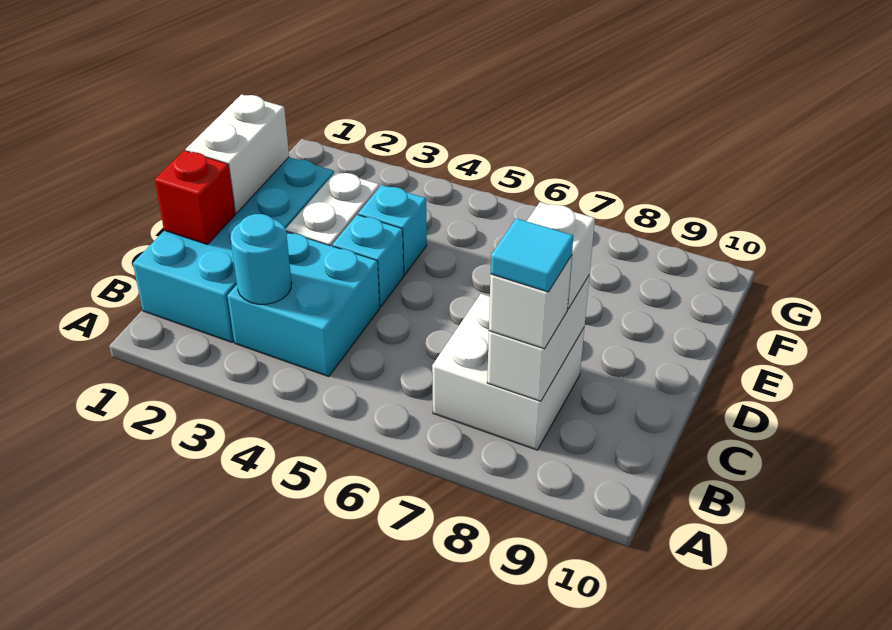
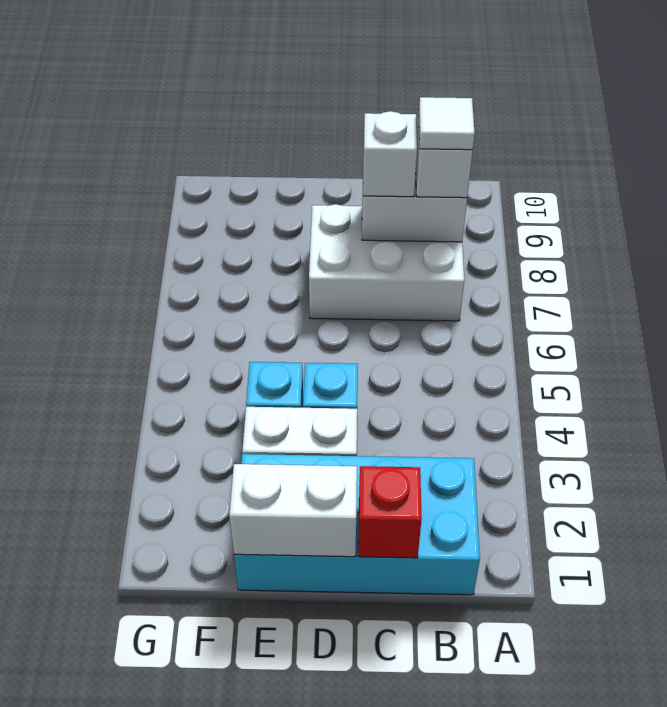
cyan brick B3:C4 level 1 -> none
cyan round brick B3 level 2 -> none
white brick B7:C8 level 1 -> white brick B7:D8 level 1
cyan tile B8 level 4 -> white tile B8 level 4

